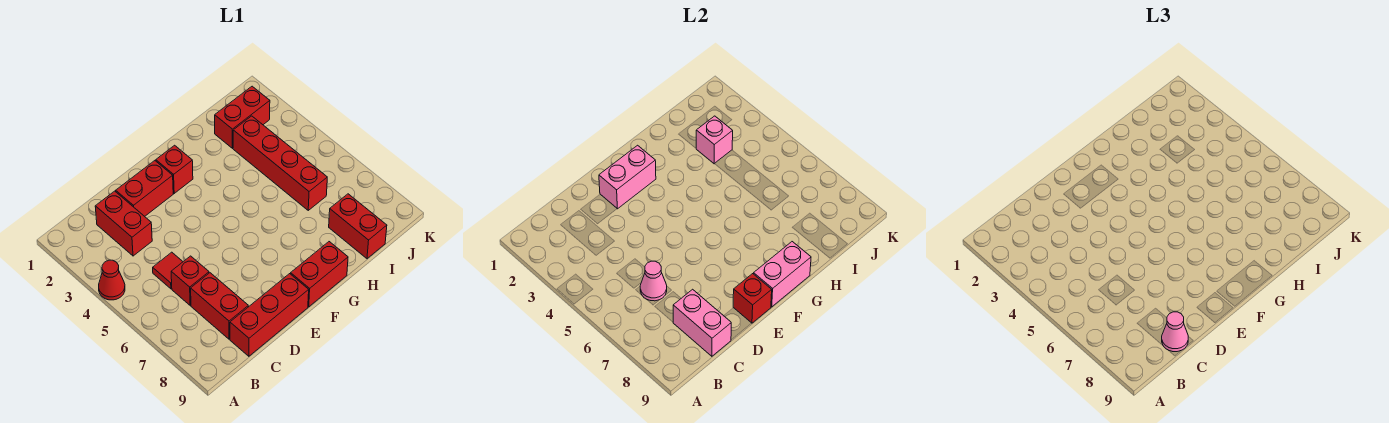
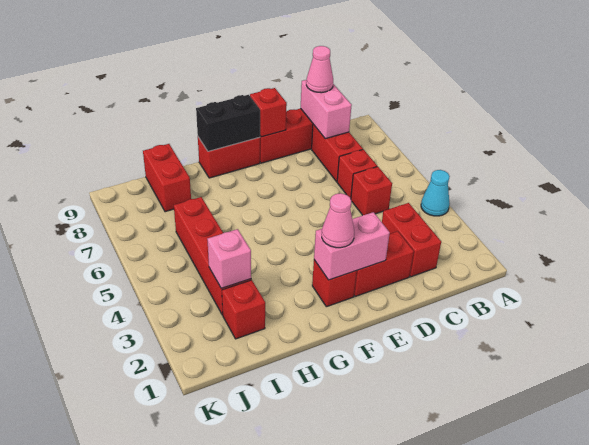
red cone A4 level 1 -> cyan cone A4 level 1
red tile C5 level 1 -> red brick C5 level 1
pink cone C6 level 2 -> pink cone F2 level 3
pink brick F9:G9 level 2 -> black brick F9:G9 level 2
red brick I2:J2 level 1 -> red brick I2 level 1

